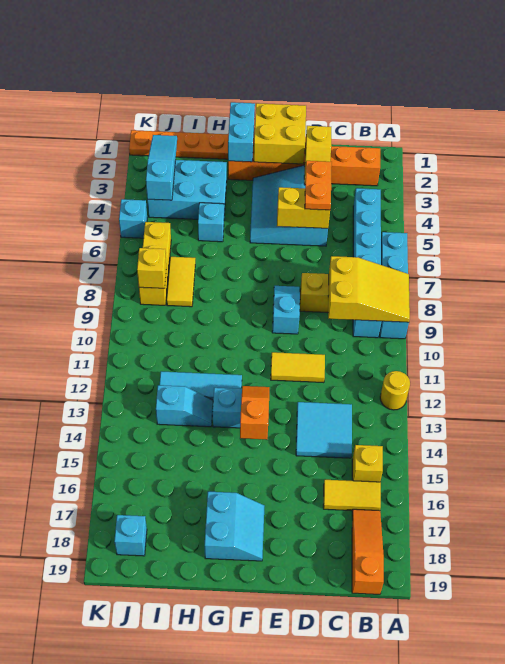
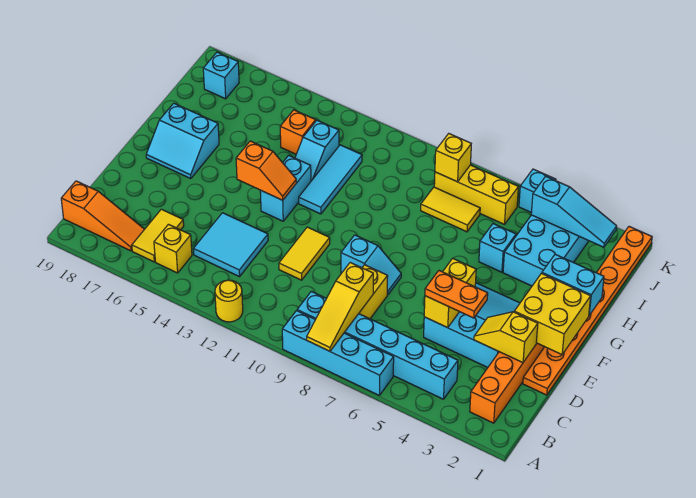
yellow slope A8:C9 level 2 top C -> yellow slope A8:C8 level 2 top C
none -> orange brick I14 level 1

